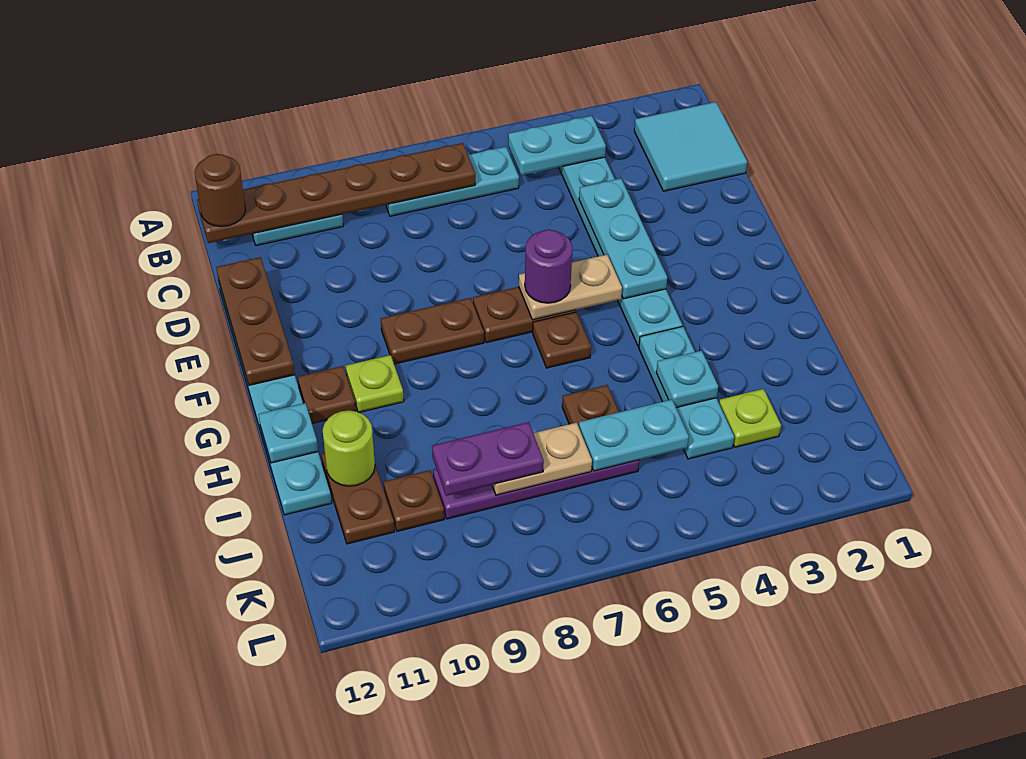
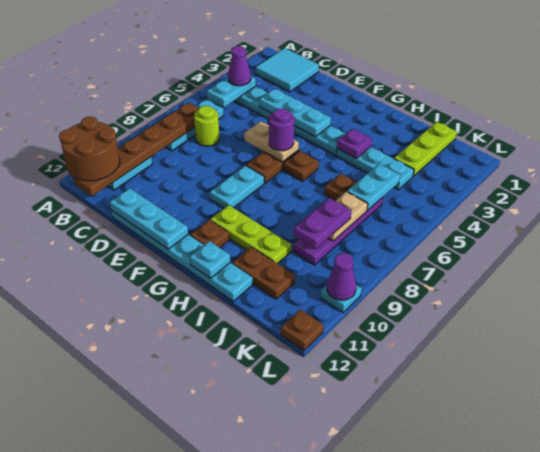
none -> purple cone B4 level 3
brown round brick B12 level 3 -> brown round brick A11:B12 level 3
brown plate D12:F12 level 2 -> cyan plate D12:F12 level 2
tan plate F5:F6 level 2 -> tan plate E6:F6 level 2
brown plate F8:F9 level 1 -> cyan plate F8:F9 level 1
lime plate G10 level 1 -> lime plate G10:I10 level 1
none -> purple plate H4 level 2
cyan plate I4 level 2 -> cyan plate L10 level 1
lime round brick I11 level 2 -> lime round brick C7 level 1
lime plate J3 level 1 -> lime plate J1:J3 level 1
brown plate J10 level 1 -> brown plate L12 level 1
none -> purple cone L10 level 2

